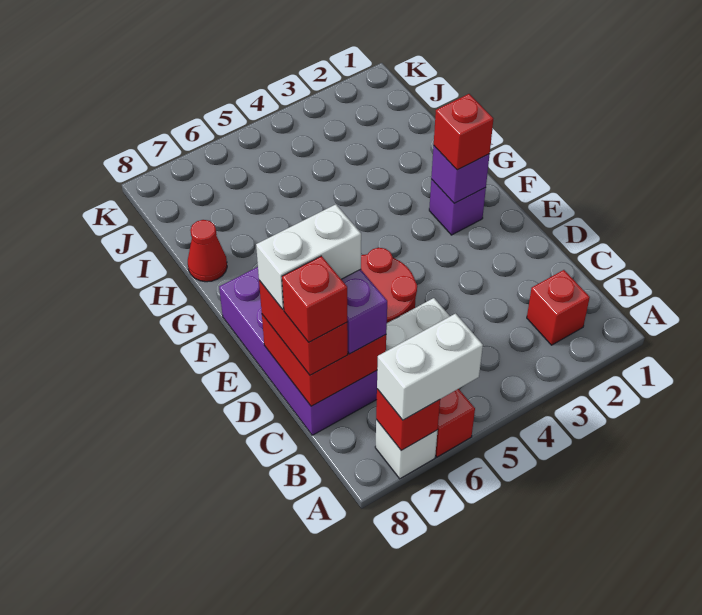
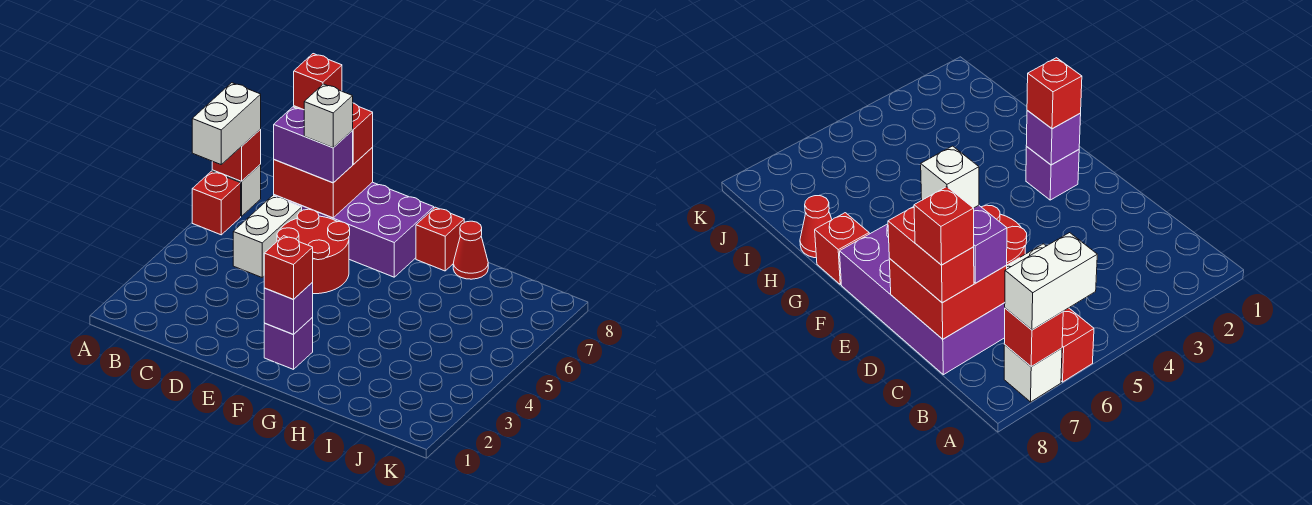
red brick B2 level 1 -> red brick G8 level 1
white brick D7:D8 level 4 -> white brick D7 level 4

